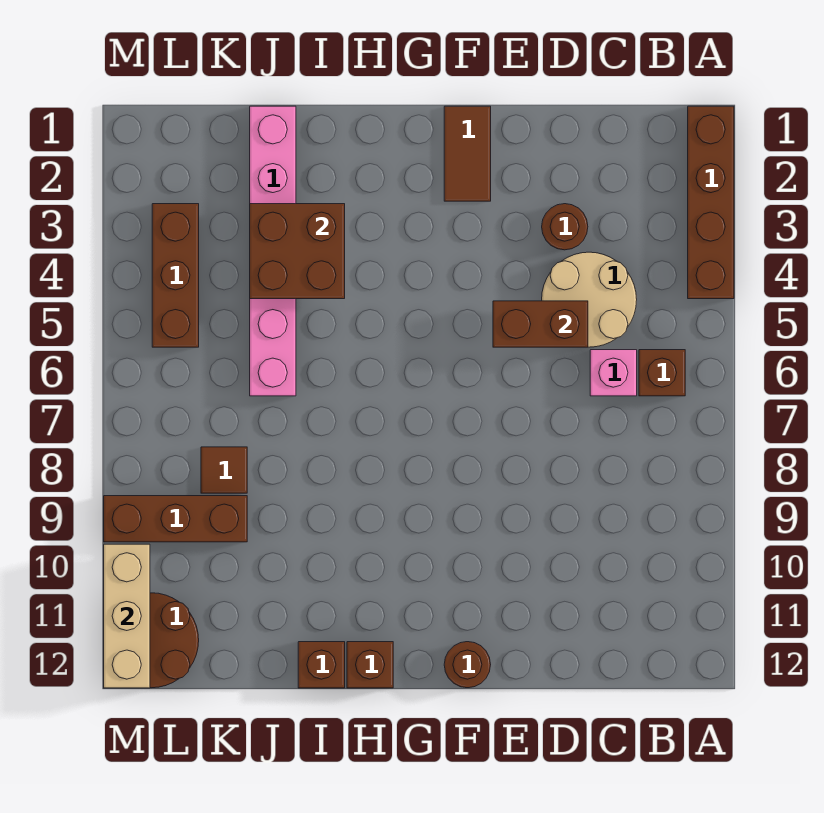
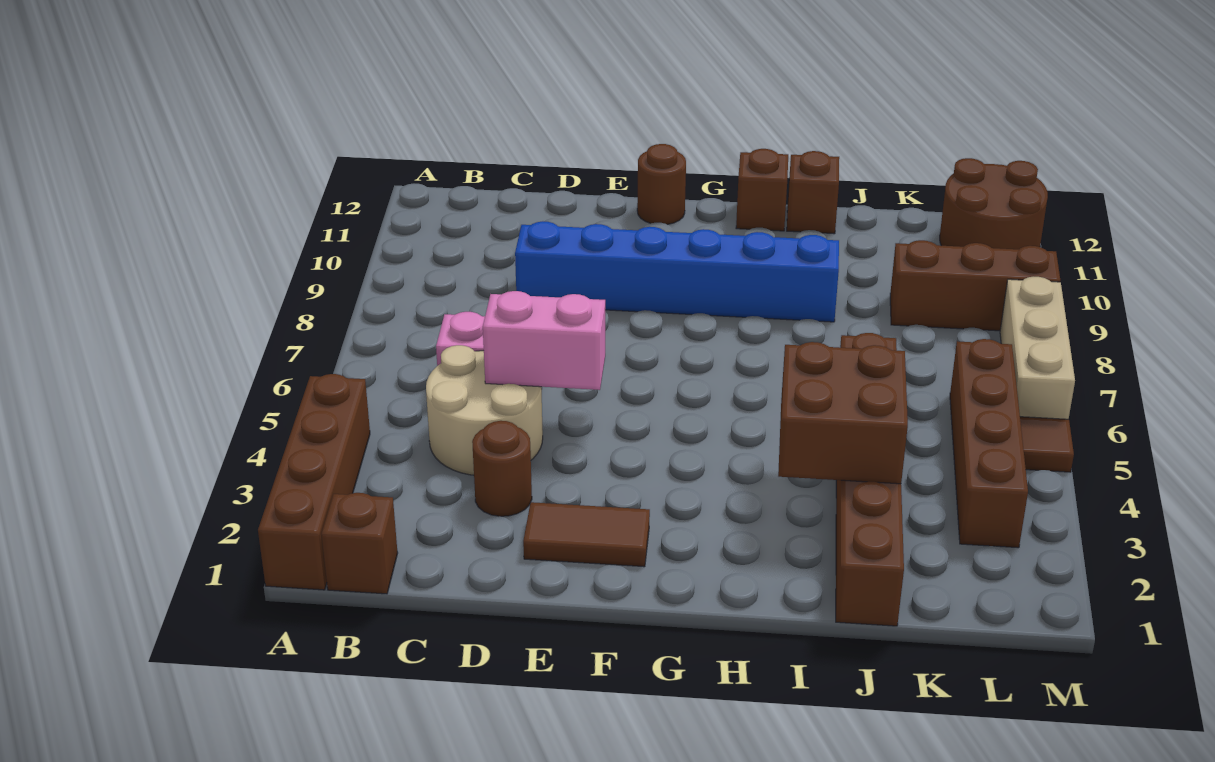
brown brick B6 level 1 -> brown brick B1 level 1
brown brick D5:E5 level 2 -> pink brick D5:E5 level 2
none -> blue brick D9:I9 level 1
brown tile F1:F2 level 1 -> brown tile E2:F2 level 1
pink brick J1:J6 level 1 -> brown brick J1:J6 level 1
brown tile K8 level 1 -> brown tile M5 level 1
brown brick L3:L5 level 1 -> brown brick L3:L6 level 1
tan brick M10:M12 level 2 -> tan brick M6:M8 level 1

